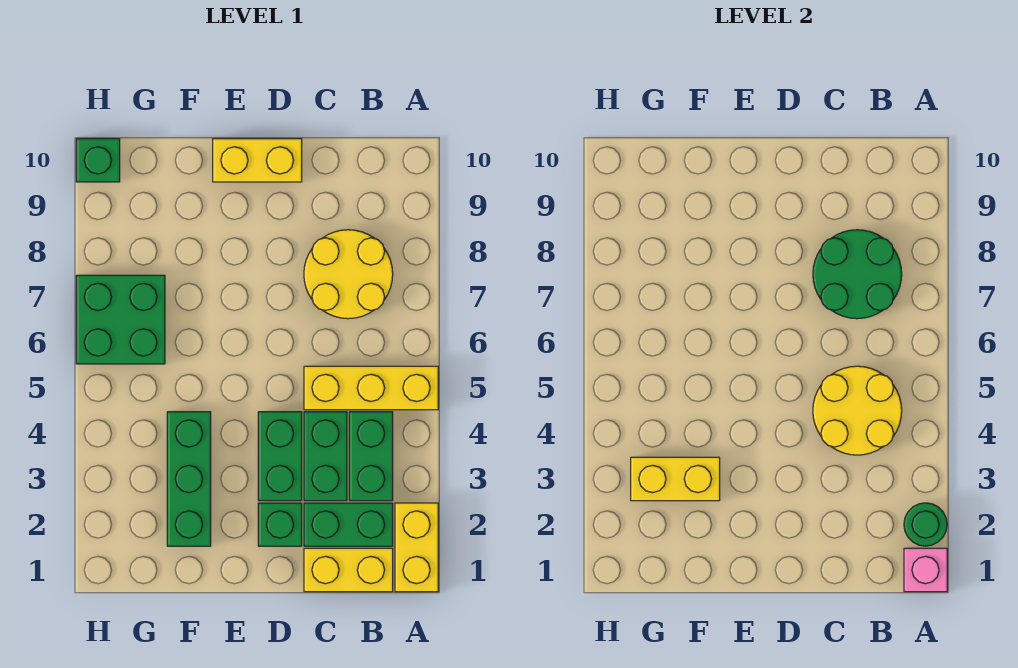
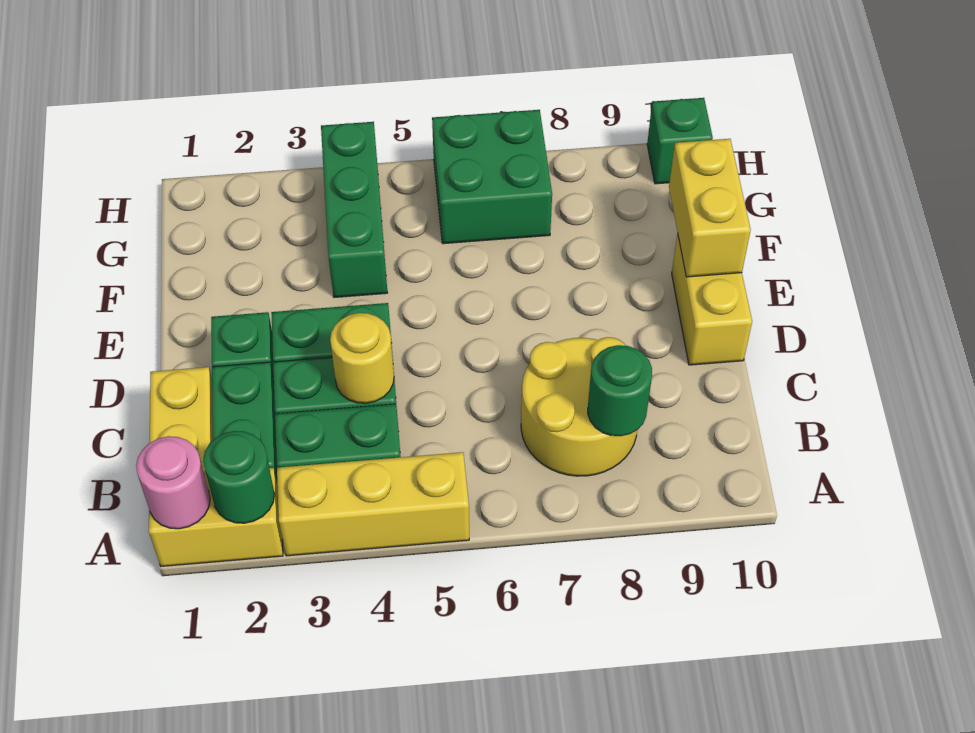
pink brick A1 level 2 -> pink round brick A1 level 2
yellow brick A5:C5 level 1 -> yellow brick A3:A5 level 1
yellow round brick B4:C5 level 2 -> yellow round brick C4 level 2
green round brick B7:C8 level 2 -> green round brick B8 level 2
green brick F2:F4 level 1 -> green brick F4:H4 level 1
yellow brick F3:G3 level 2 -> yellow brick E10:F10 level 2

